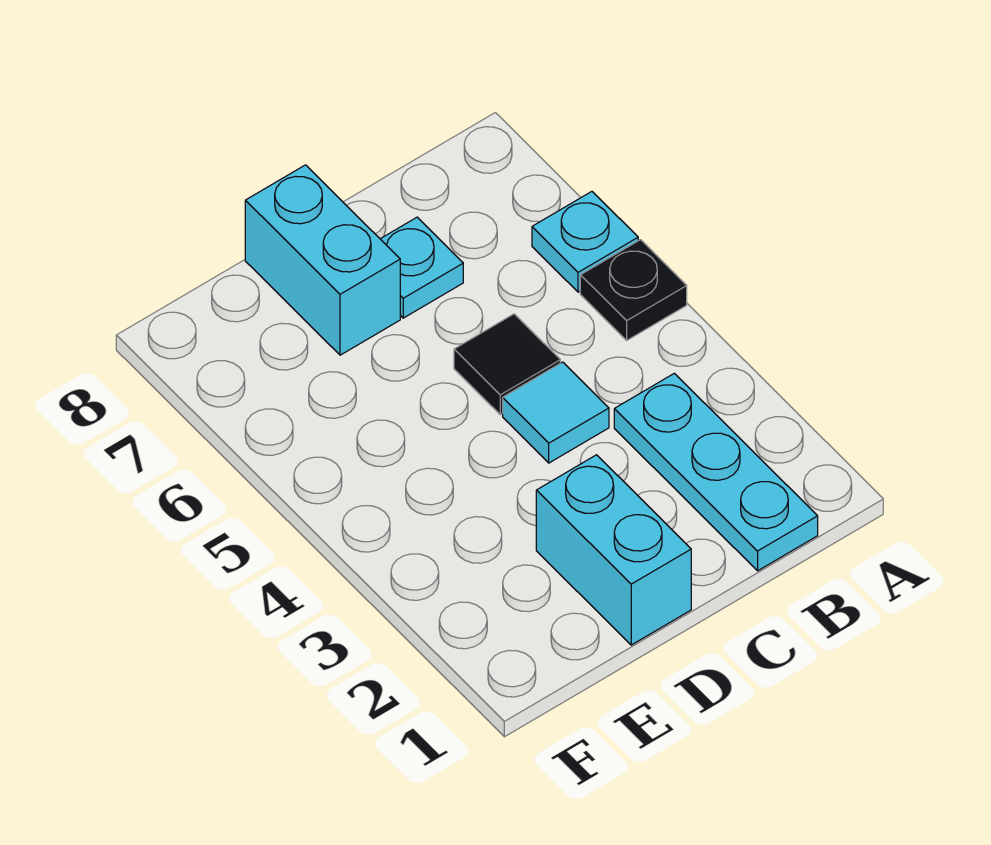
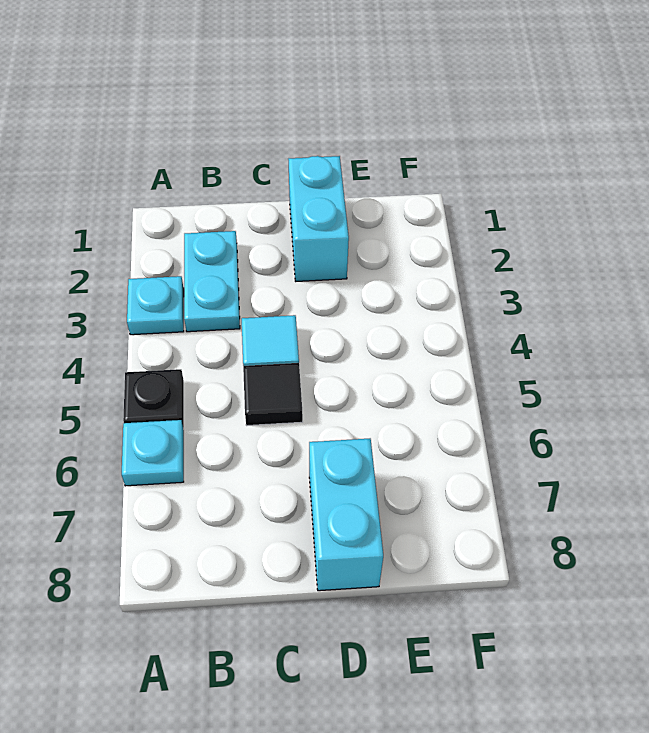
cyan plate B1:B3 level 1 -> cyan plate B2:B3 level 1
cyan plate C7 level 1 -> cyan plate A3 level 1

